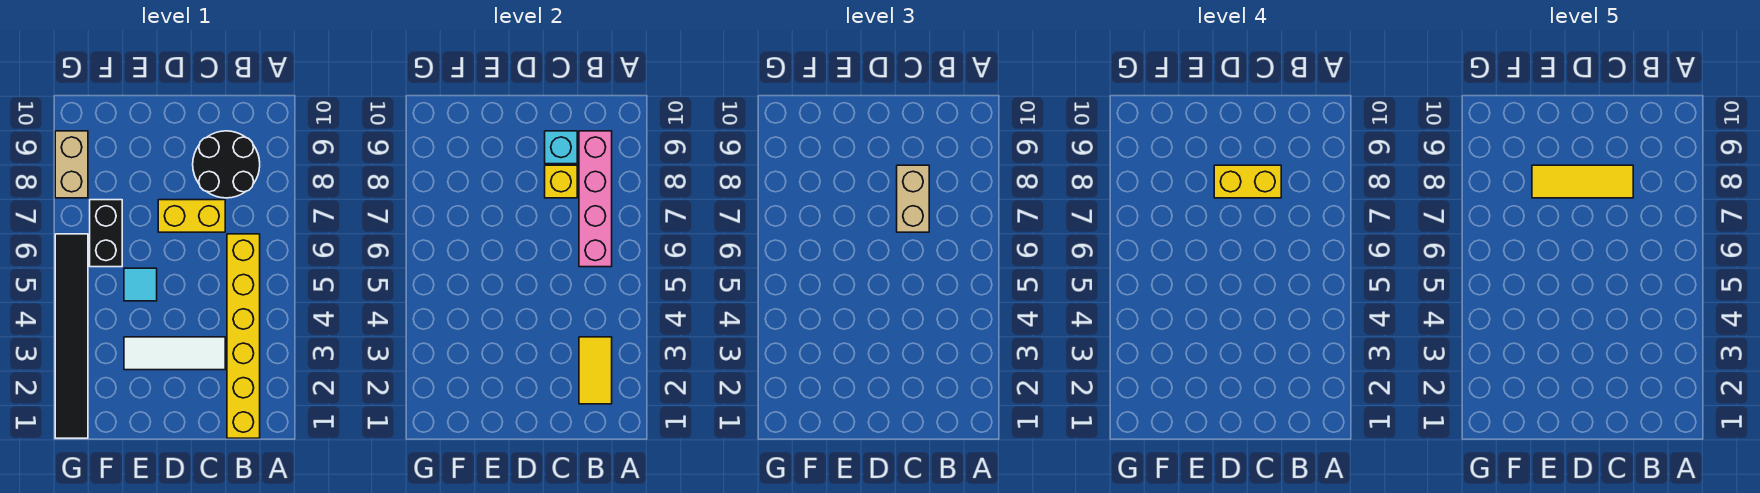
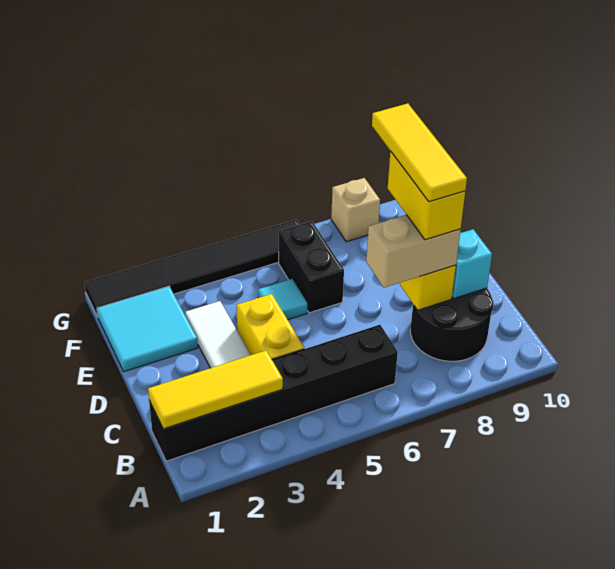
yellow brick B1:B6 level 1 -> black brick B1:B6 level 1
yellow tile B2:B3 level 2 -> yellow tile B1:B3 level 2
pink brick B6:B9 level 2 -> none
yellow brick C7:D7 level 1 -> yellow brick C4:D4 level 1
none -> cyan tile E1:F2 level 1
black brick F6:F7 level 1 -> black brick E6:F6 level 1
tan brick G8:G9 level 1 -> tan brick G8 level 1

